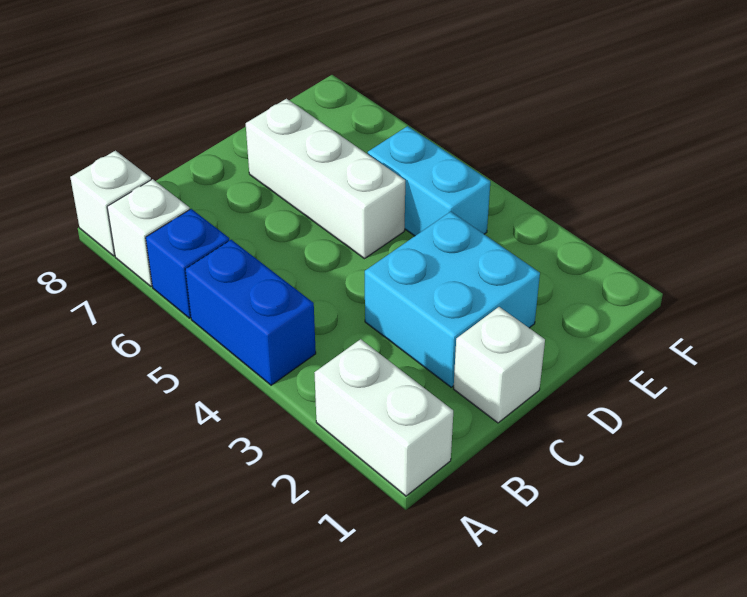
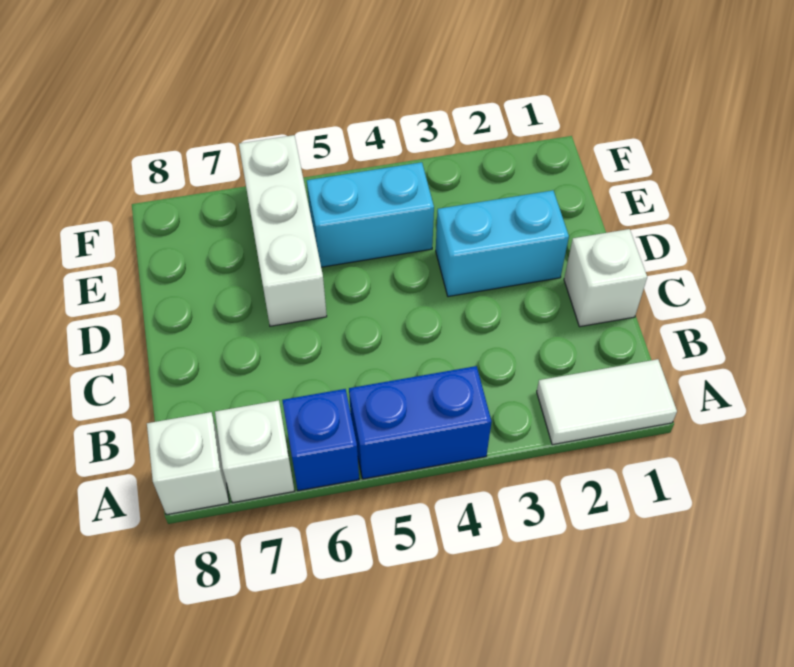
white brick A1:A2 level 1 -> white tile A1:A2 level 1
cyan brick C2:D3 level 1 -> cyan brick D2:D3 level 1
white brick D5:D7 level 1 -> white brick D6:F6 level 1

